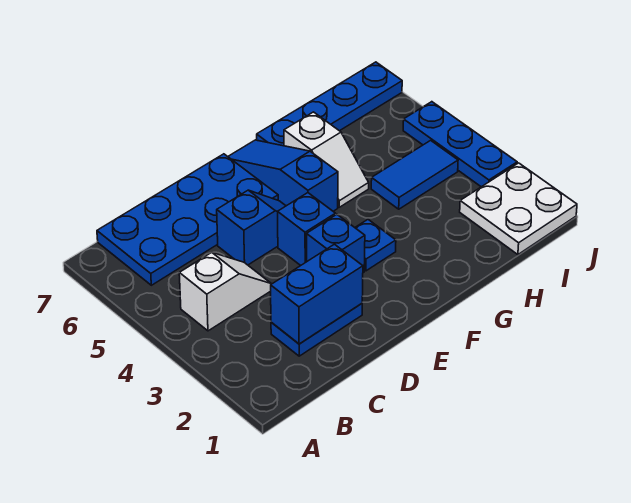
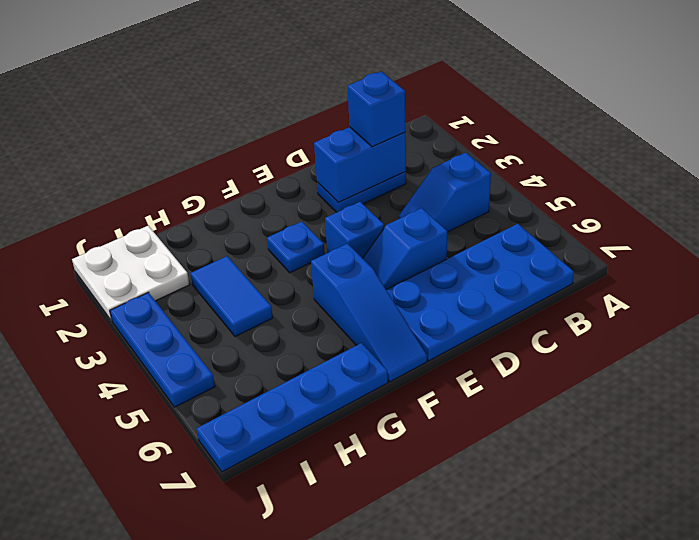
white slope B4:C4 level 1 top B -> blue slope B4:C4 level 1 top B
blue brick E3 level 1 -> blue brick C2 level 3
white slope G5:G6 level 1 top 6 -> none
blue tile H4:I4 level 1 -> blue tile H3:H4 level 1

